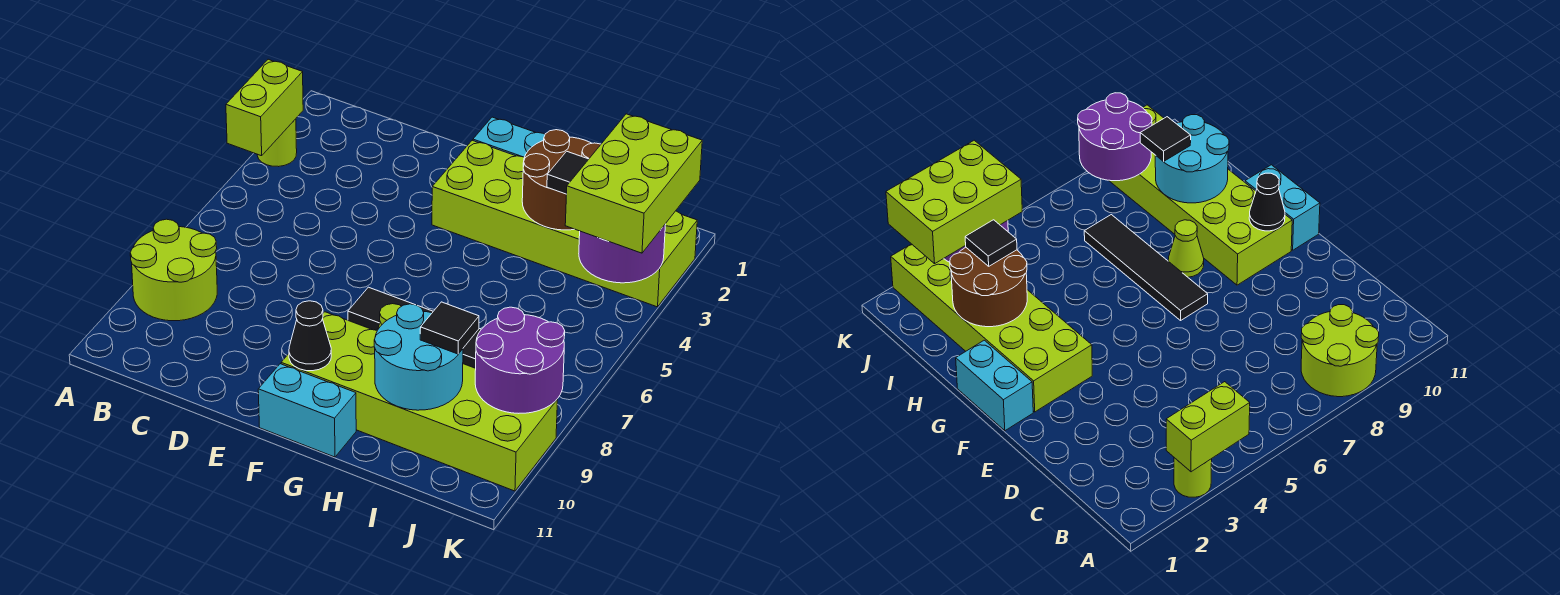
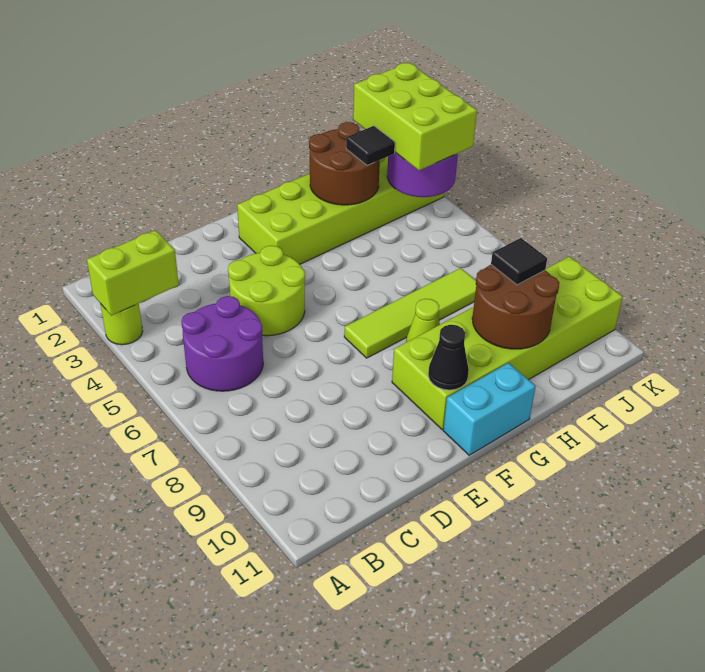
lime brick A3:A4 level 2 -> lime brick A3:B3 level 2
lime round brick A8:B9 level 1 -> lime round brick D4:E5 level 1
cyan brick F1:G1 level 1 -> none
black tile F7:I7 level 1 -> lime tile F7:I7 level 1
cyan round brick H9:I10 level 2 -> brown round brick H9:I10 level 2
purple round brick J8:K9 level 2 -> purple round brick B5:C6 level 1

